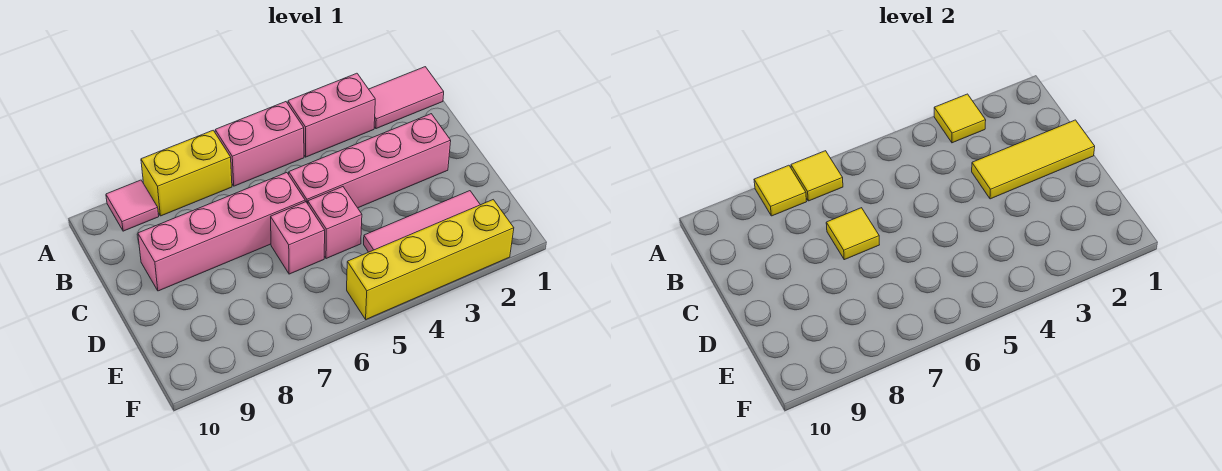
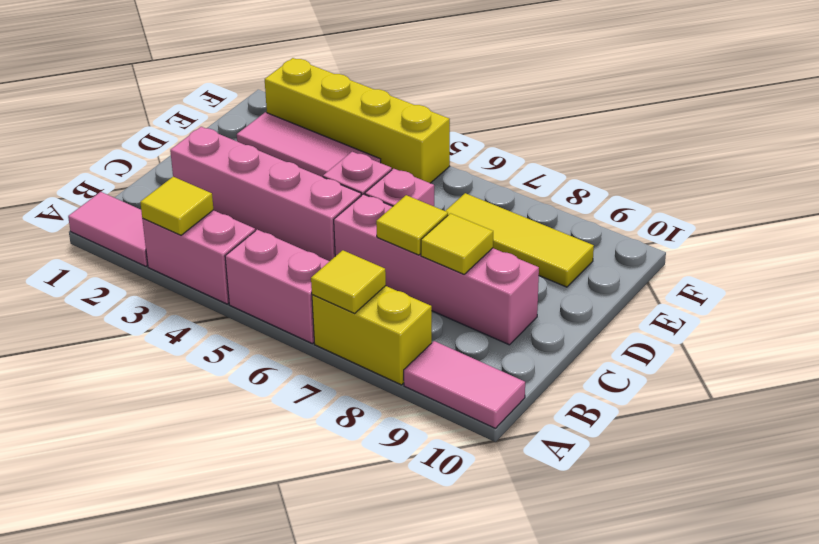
yellow tile A8 level 2 -> yellow tile C8 level 2
pink tile A9 level 1 -> pink tile A9:A10 level 1
yellow tile C1:C3 level 2 -> yellow tile E7:E9 level 1

